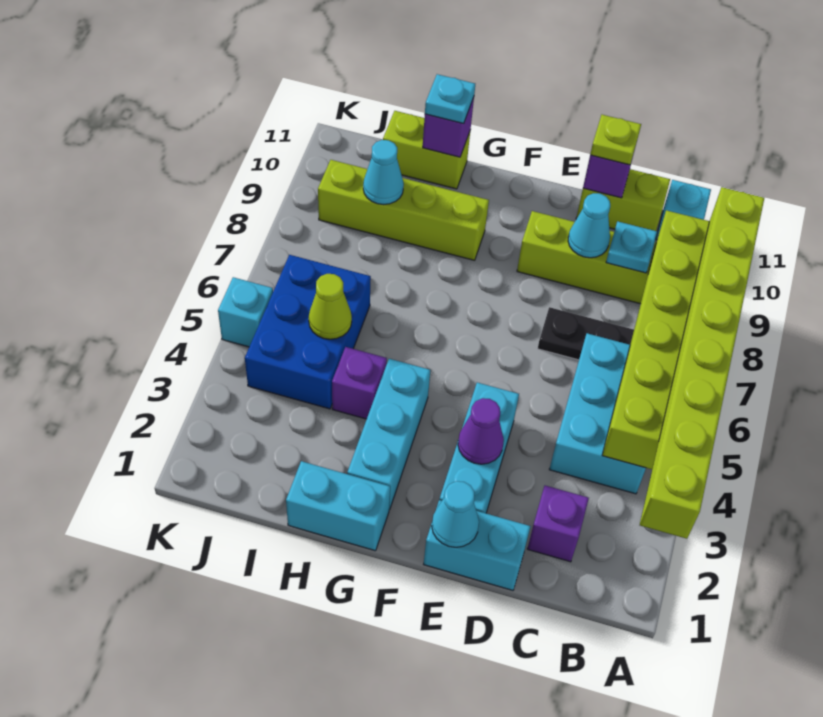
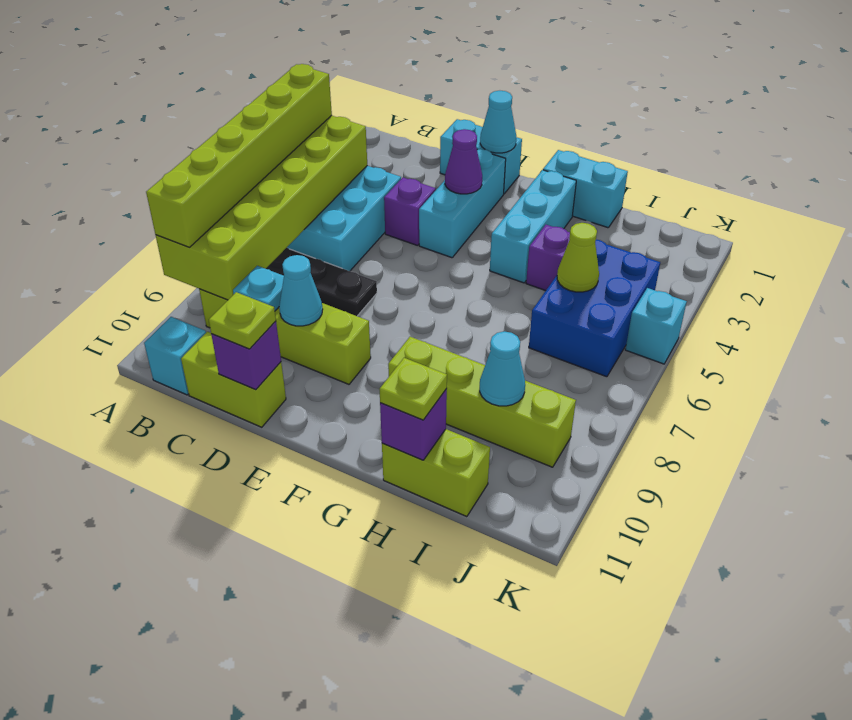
lime brick A2:A9 level 3 -> lime brick A4:A9 level 3
purple brick C2 level 1 -> purple brick D4 level 1
cyan plate H11 level 3 -> lime plate H11 level 3

